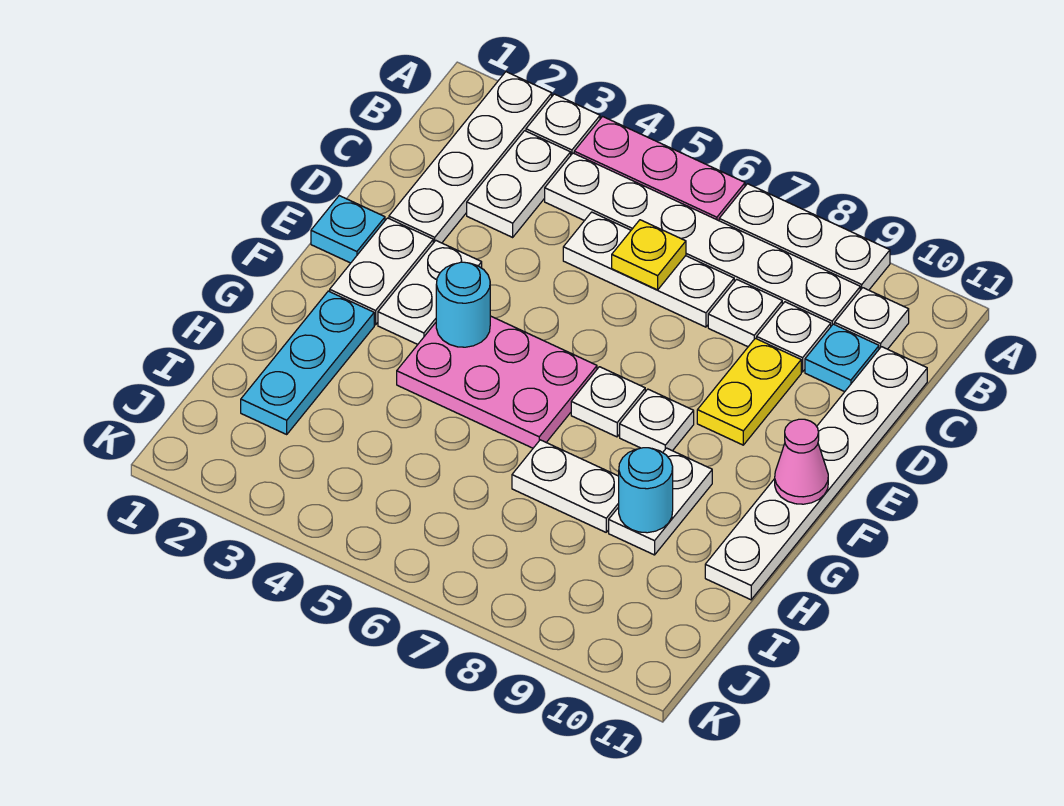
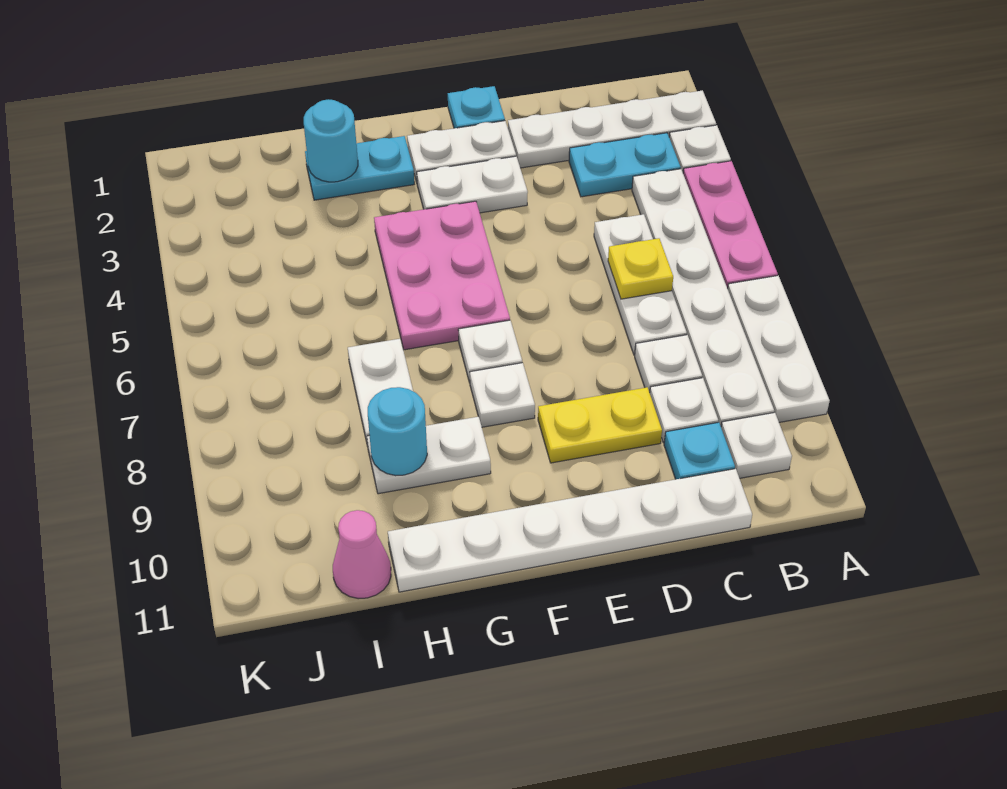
white plate B3:C3 level 1 -> cyan plate B3:C3 level 1
cyan round brick F4 level 2 -> cyan round brick H2 level 2
pink cone F11 level 2 -> pink cone I11 level 1
cyan plate G2:I2 level 1 -> cyan plate G2:H2 level 1

